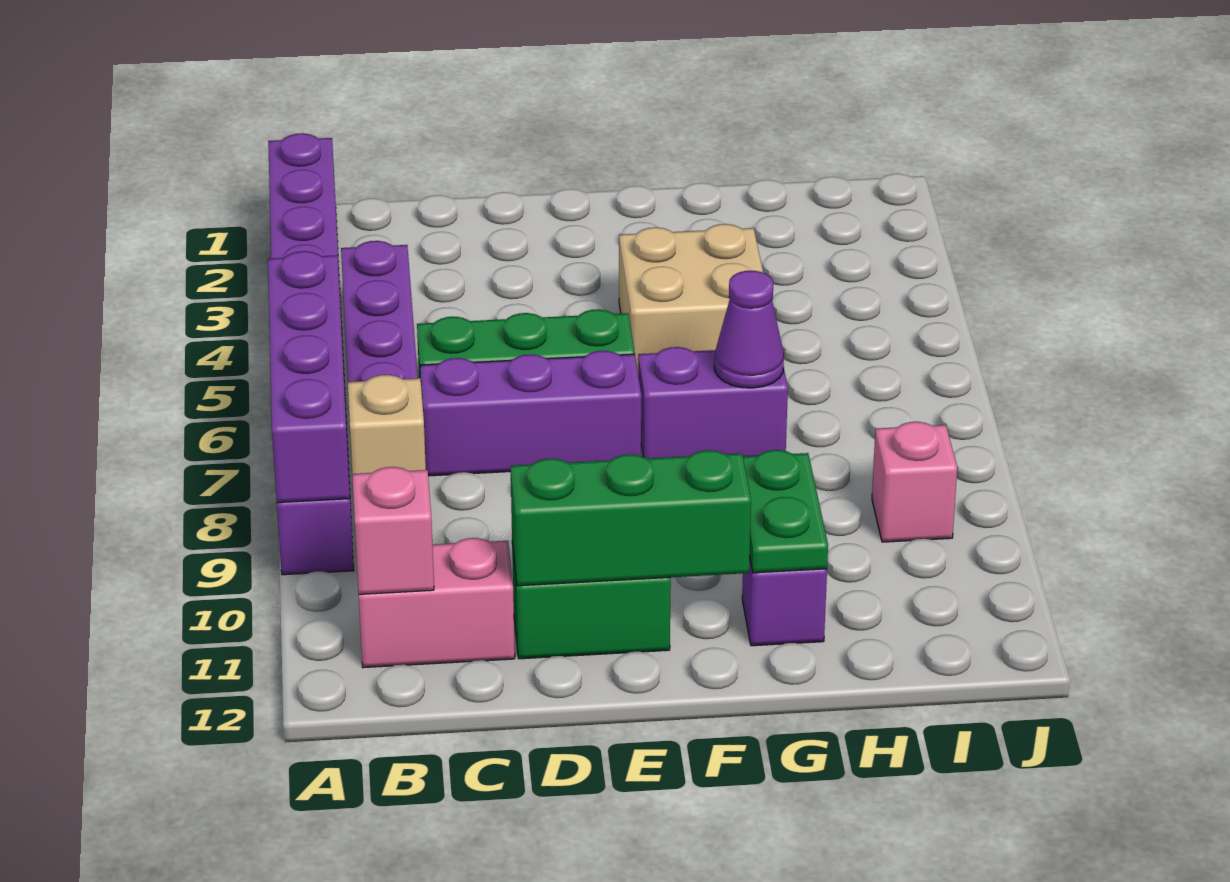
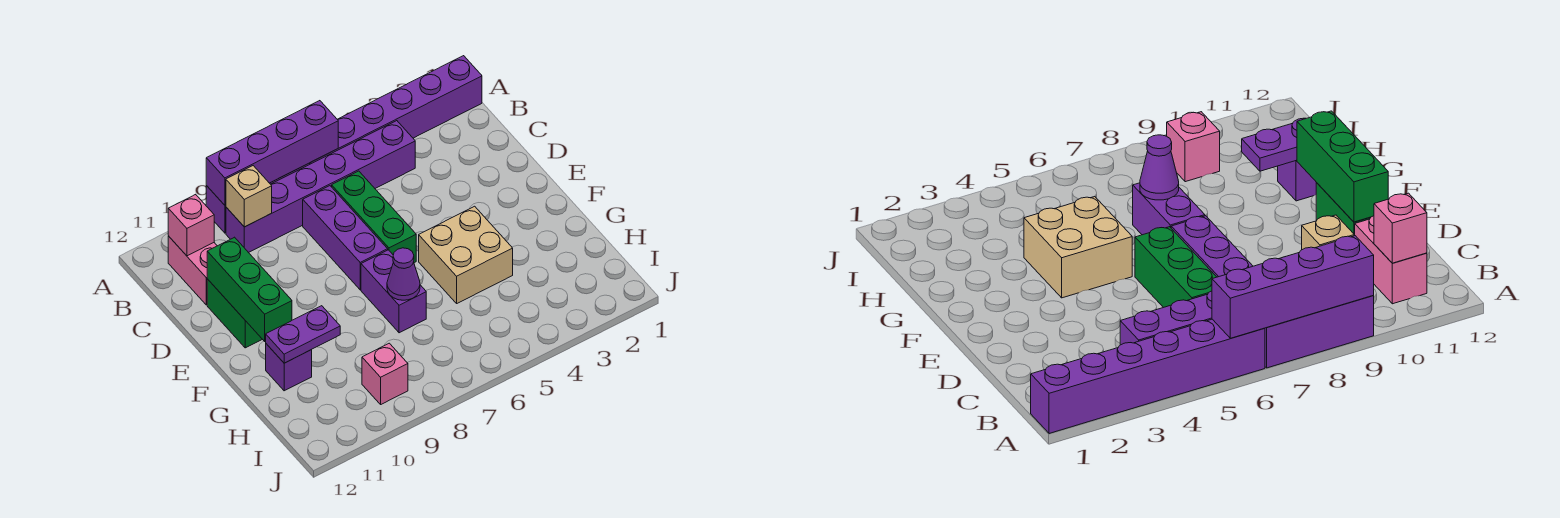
green plate G10:G11 level 2 -> purple plate G10:G11 level 2

